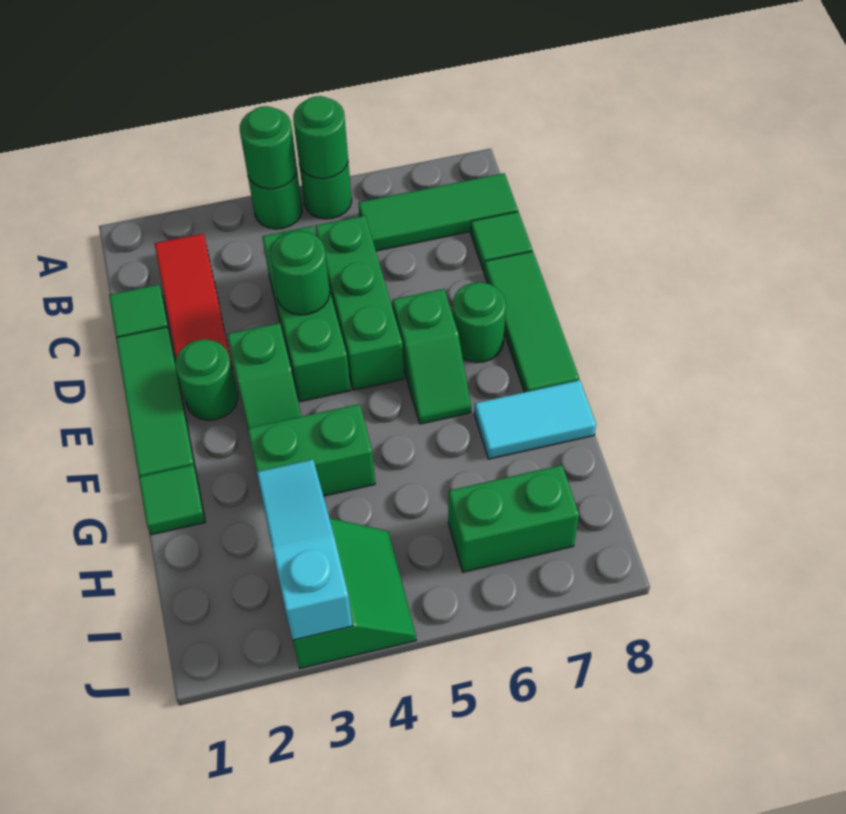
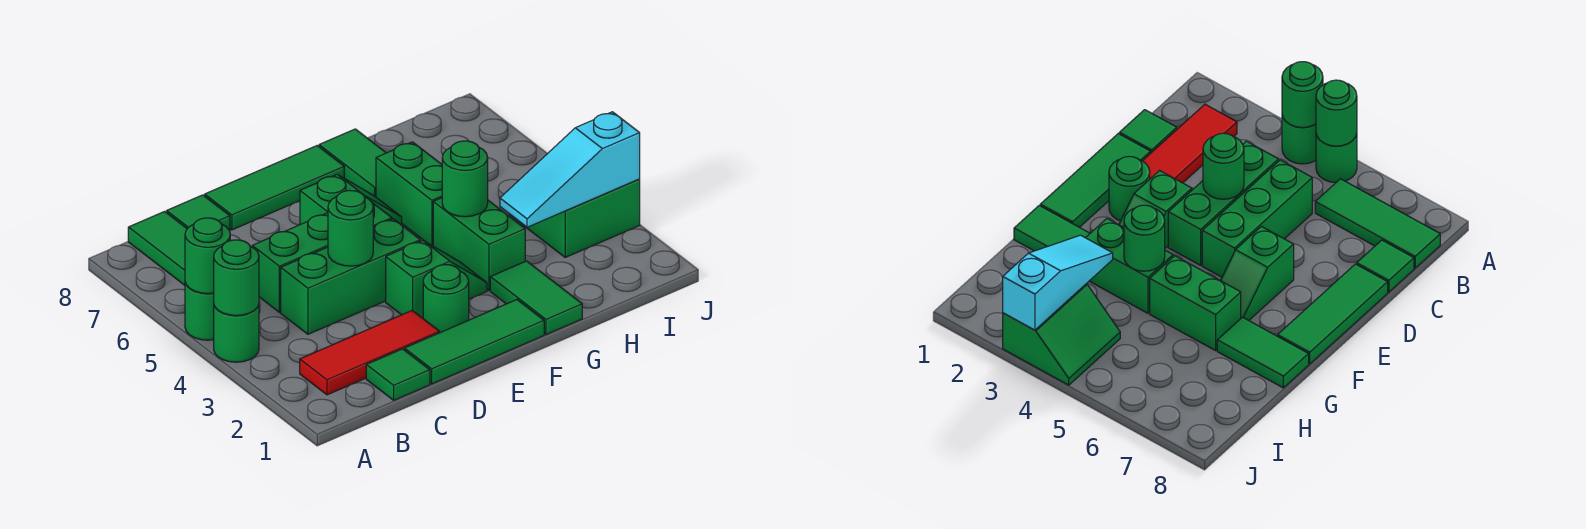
green round brick E7 level 1 -> green round brick G4 level 2
green tile G1 level 1 -> green tile G1:G2 level 1
cyan tile G7:G8 level 1 -> green tile G7:G8 level 1
green brick I6:I7 level 1 -> green brick G5:G6 level 1

